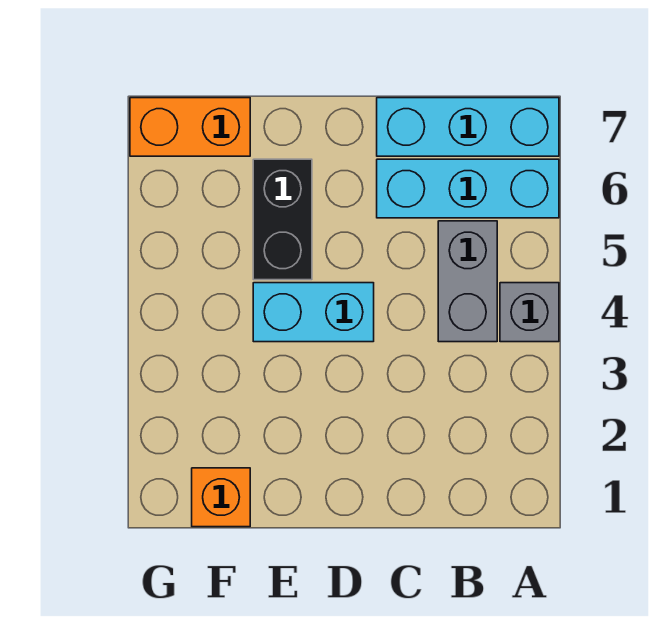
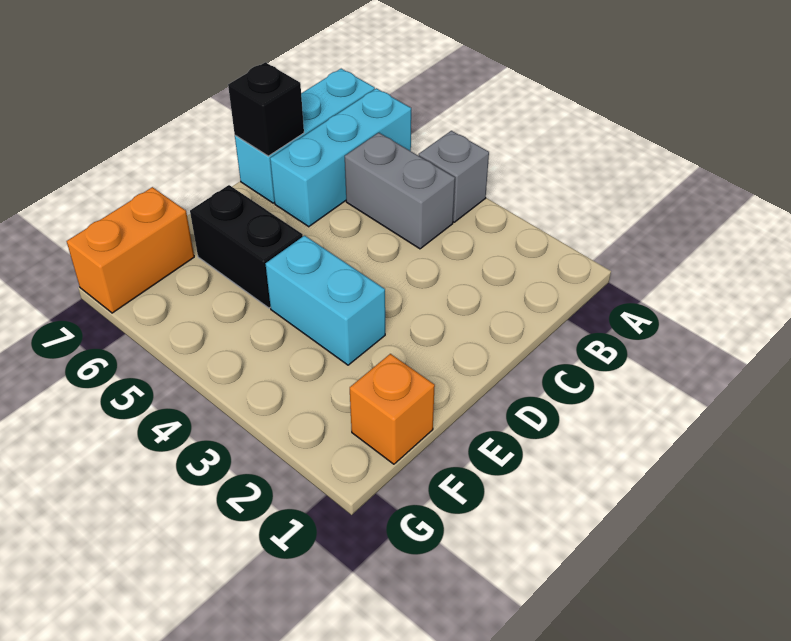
none -> black brick C7 level 2
cyan brick D4:E4 level 1 -> cyan brick E3:E4 level 1

